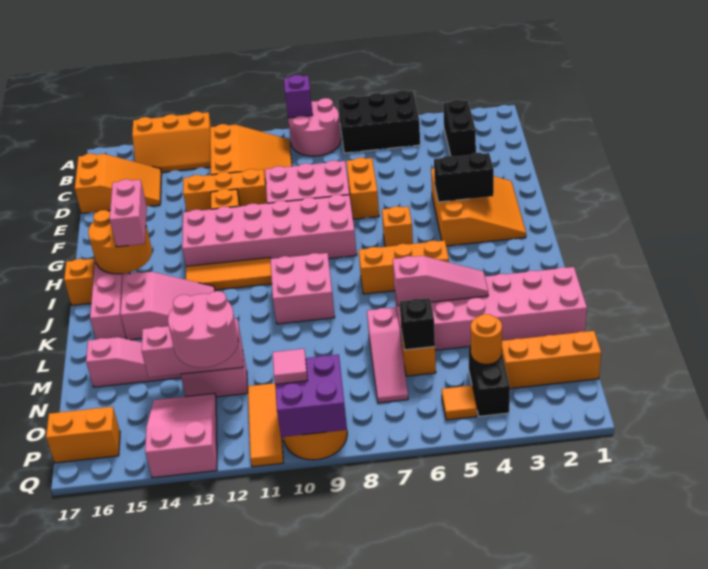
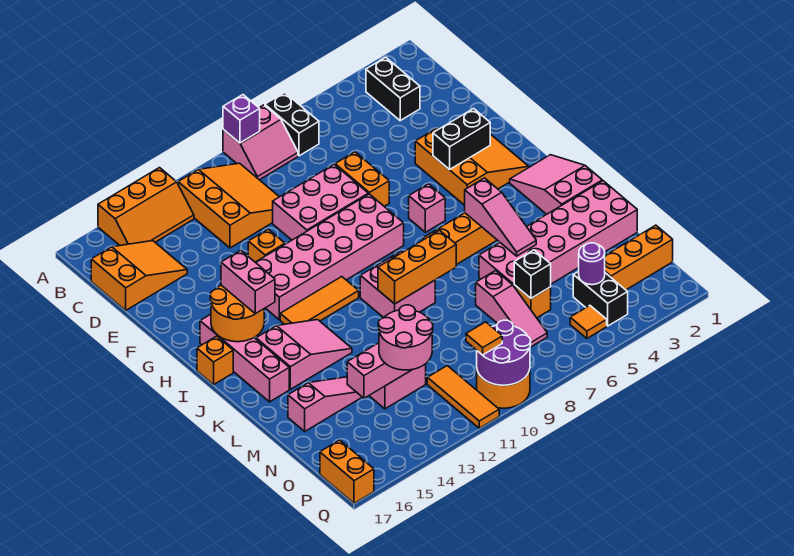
black brick A5:B7 level 1 -> black brick A7:B7 level 1
pink round brick A8:B9 level 1 -> pink slope A8:B9 level 1 top A
orange brick E11:E13 level 1 -> orange brick K8:K10 level 2
orange brick H6 level 1 -> pink brick H6 level 1
pink slope L4:L6 level 2 top 6 -> pink slope J5:L5 level 2 top J
orange round brick O4 level 2 -> purple round brick O4 level 2
pink slope O13:Q14 level 1 top Q -> pink slope I1:K2 level 1 top K
purple brick P9:Q10 level 2 -> purple round brick P9:Q10 level 2
pink tile P10 level 3 -> orange tile P10 level 3
orange brick P16:P17 level 1 -> orange brick P17:Q17 level 1

